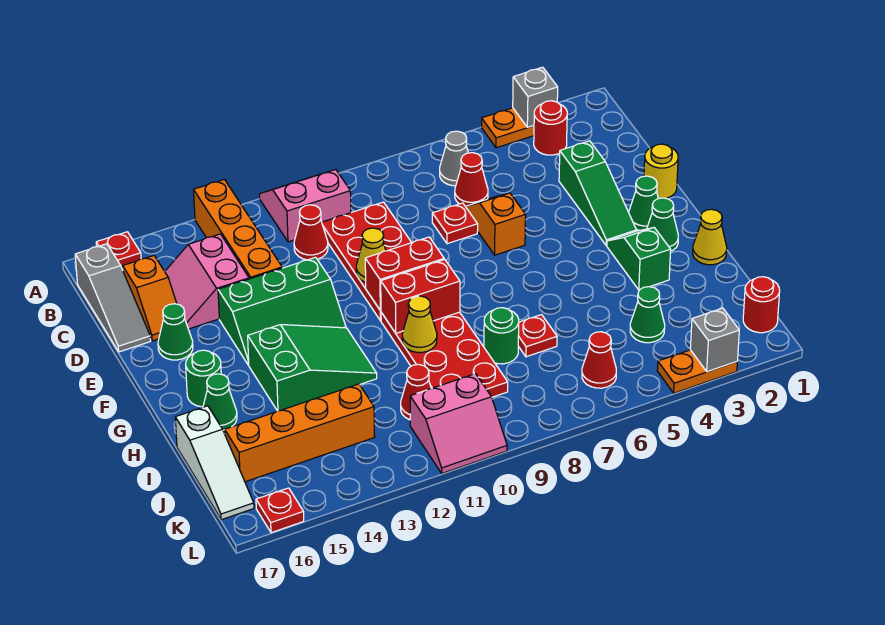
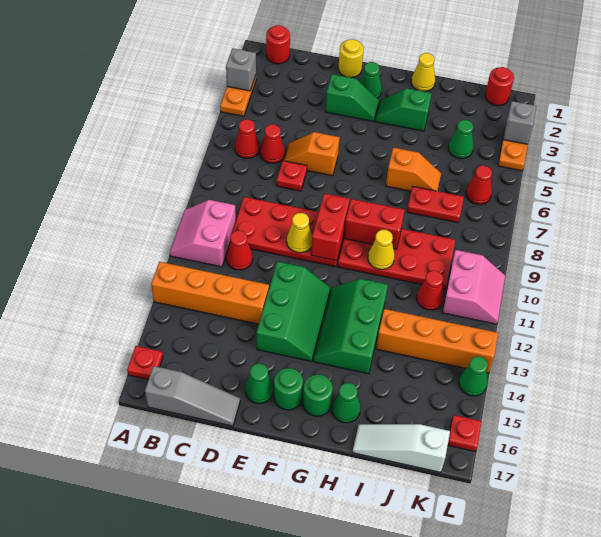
red round brick B3 level 1 -> red round brick B1 level 1
grey cone B6 level 1 -> red cone B6 level 1
pink slope C14:D15 level 1 top 14 -> none
orange slope C16:D16 level 1 top C -> orange slope H6:I6 level 1 top H
green slope D3:F3 level 1 top D -> green slope E3:F3 level 1 top E
green cone G2 level 1 -> green cone L14 level 1
red brick G9:G10 level 2 -> red brick G9:H9 level 2
green slope G12:H14 level 1 top 14 -> green slope G12:H14 level 1 top H
red plate I7 level 1 -> red plate I7:J7 level 1
green round brick I8 level 1 -> green round brick F16 level 1
white slope I17:K17 level 1 top I -> white slope I17:K17 level 1 top K
orange brick J13:J16 level 1 -> orange brick I13:L13 level 1

